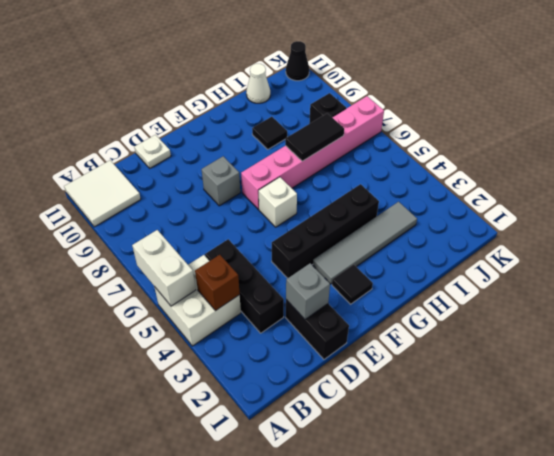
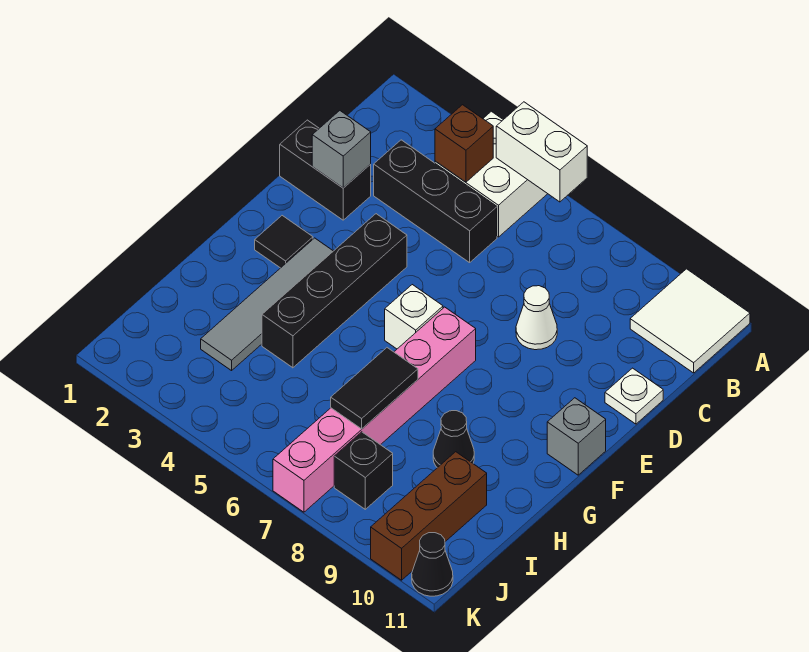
grey brick E8 level 1 -> grey brick F11 level 1
black tile H9 level 1 -> black cone H9 level 1
none -> brown brick I10:K10 level 1
white cone I11 level 1 -> white cone D8 level 1

